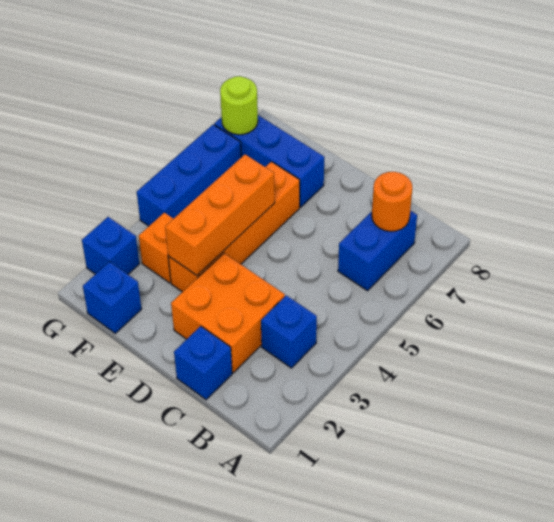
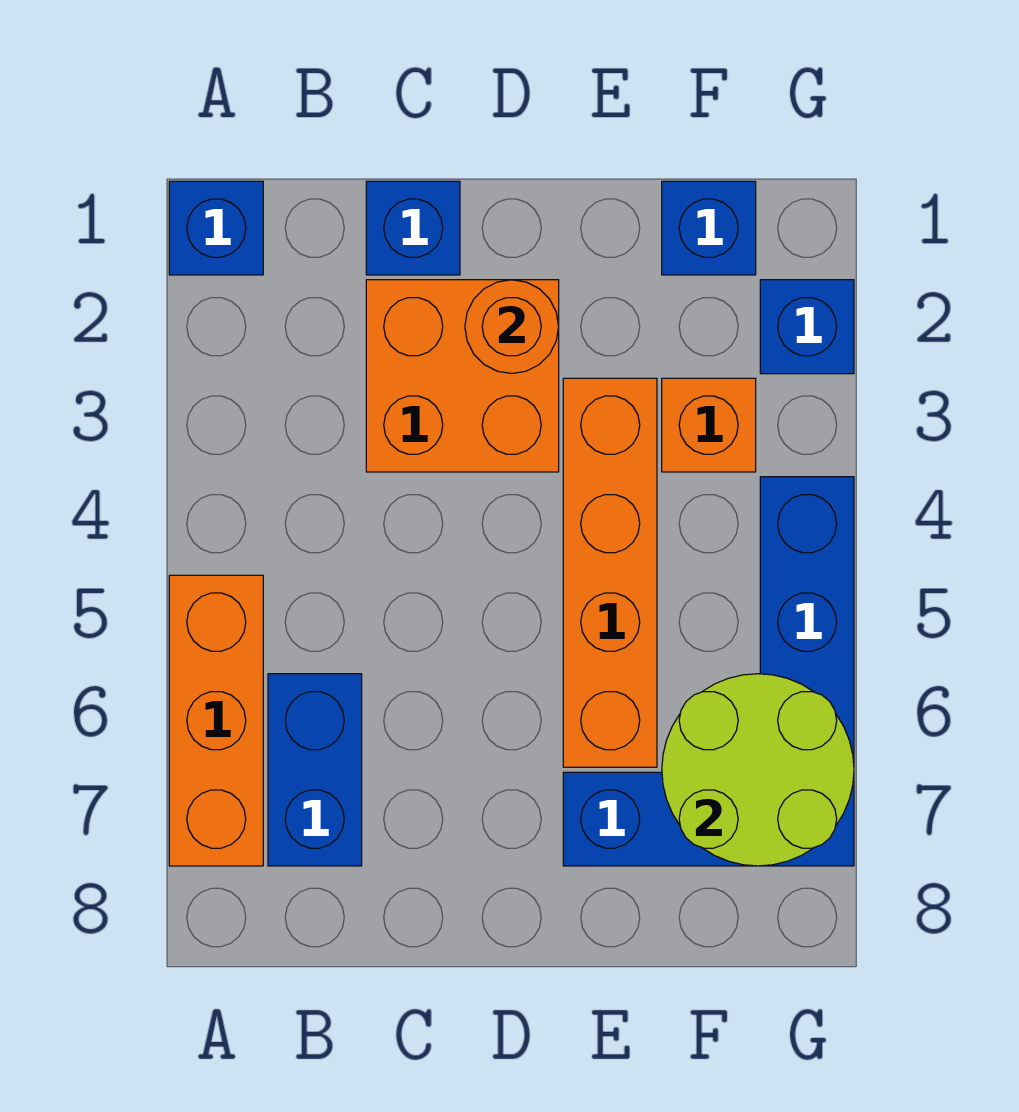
blue brick B3 level 1 -> blue brick A1 level 1
orange round brick B7 level 2 -> orange round brick D2 level 2
orange brick E3:E5 level 2 -> orange brick A5:A7 level 1
lime round brick G7 level 2 -> lime round brick F6:G7 level 2

